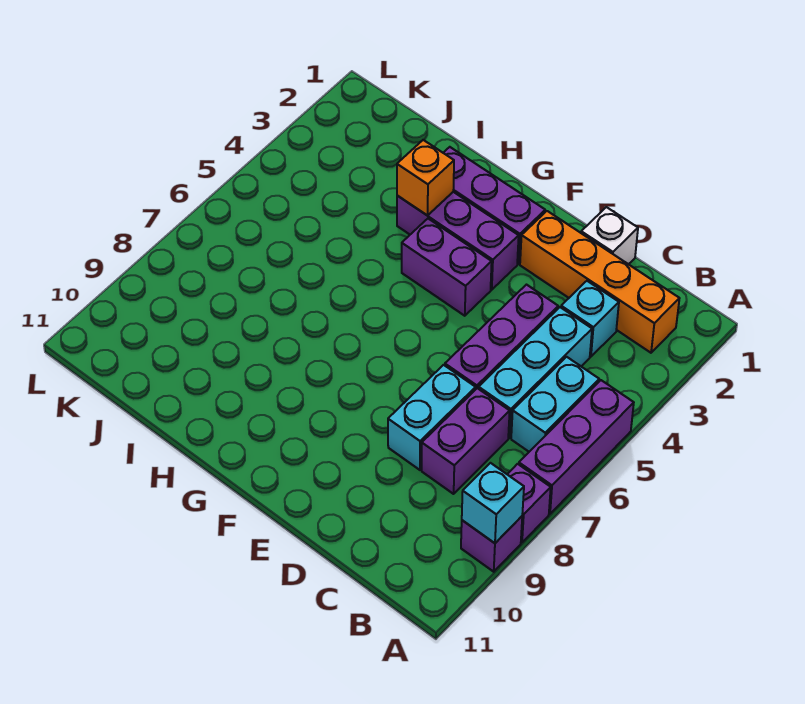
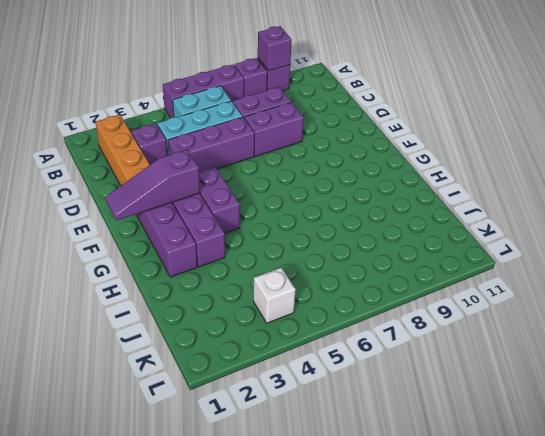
cyan brick A9 level 2 -> purple brick A9 level 2
cyan brick C3 level 1 -> purple brick C3 level 1
white brick D1 level 1 -> white brick K4 level 1
cyan brick D7:D8 level 1 -> purple brick D7:D8 level 1
none -> purple slope F1:F3 level 2 top 3
orange brick H3 level 2 -> none

